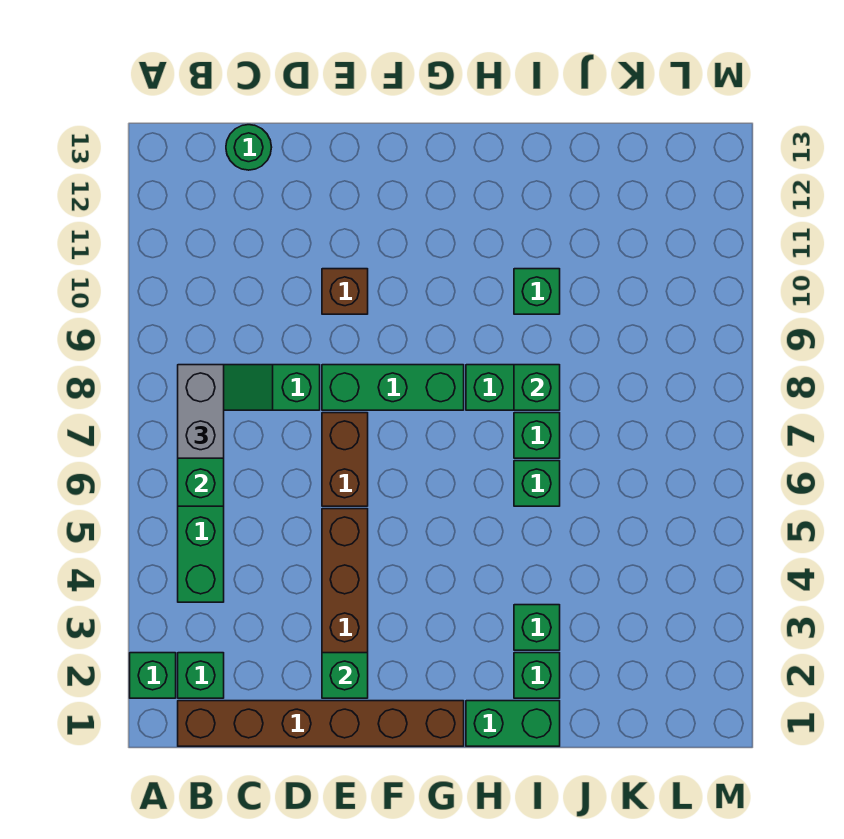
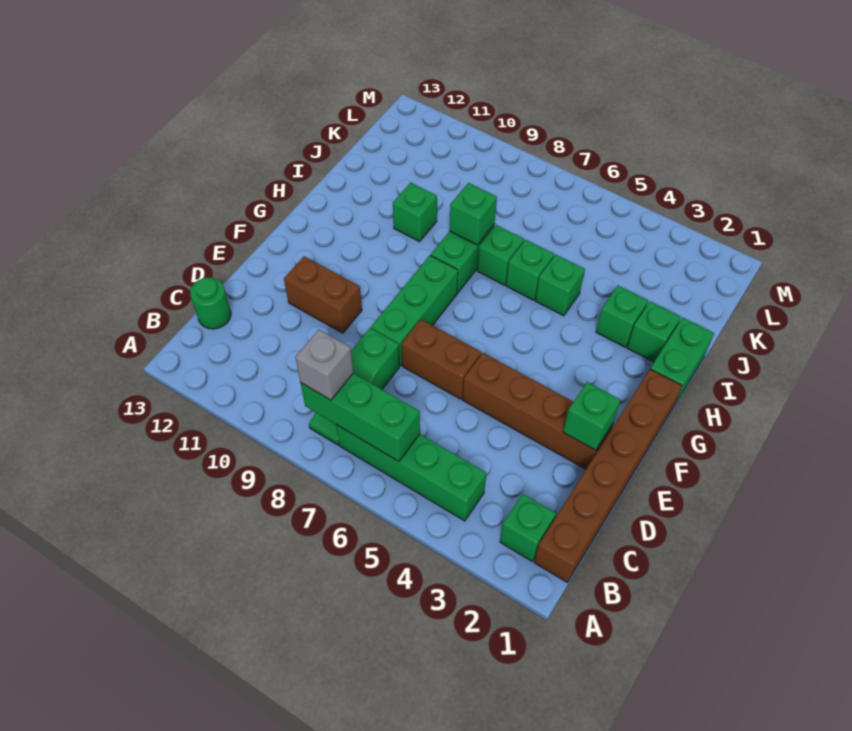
green brick A2 level 1 -> green brick I5 level 1
grey brick B7:B8 level 3 -> grey brick B8 level 3
brown brick E10 level 1 -> brown brick E10:E11 level 1

